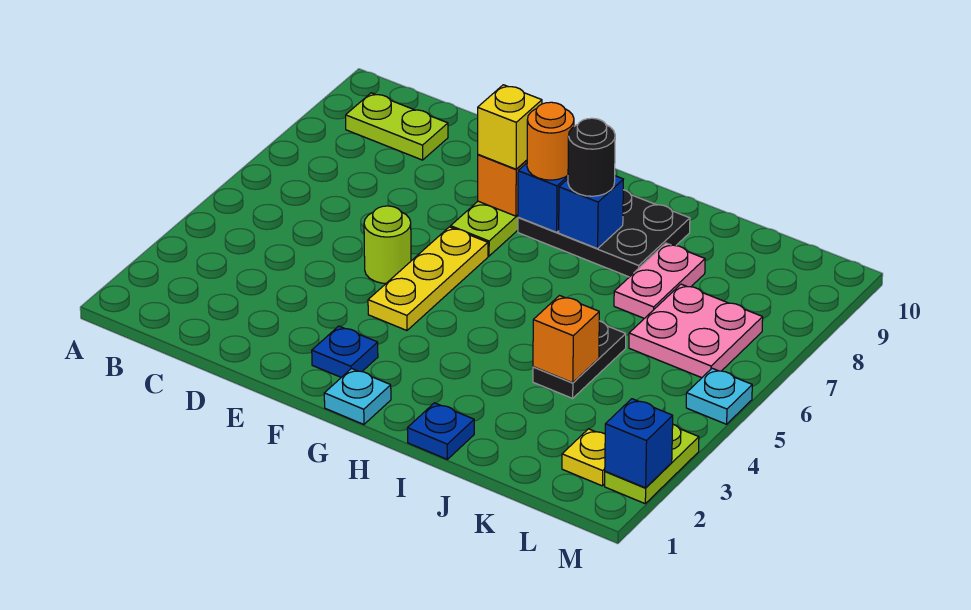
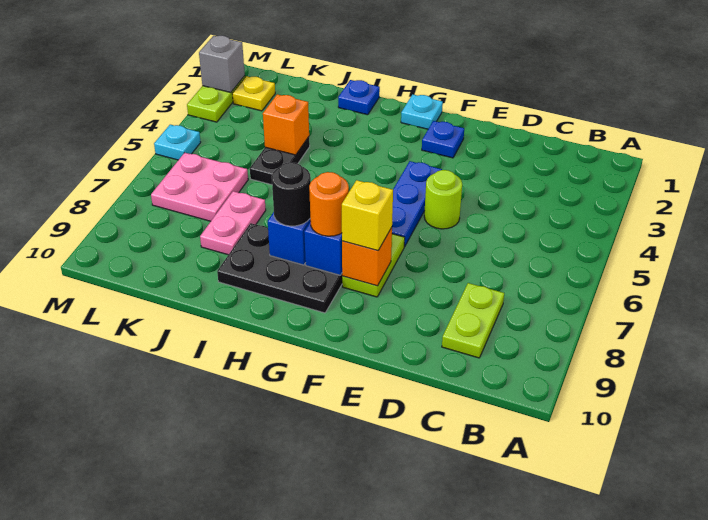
lime plate B9:C9 level 1 -> lime plate C8:C9 level 1
yellow plate F4:F6 level 1 -> blue plate F4:F6 level 1
blue brick M2 level 2 -> grey brick M2 level 2

